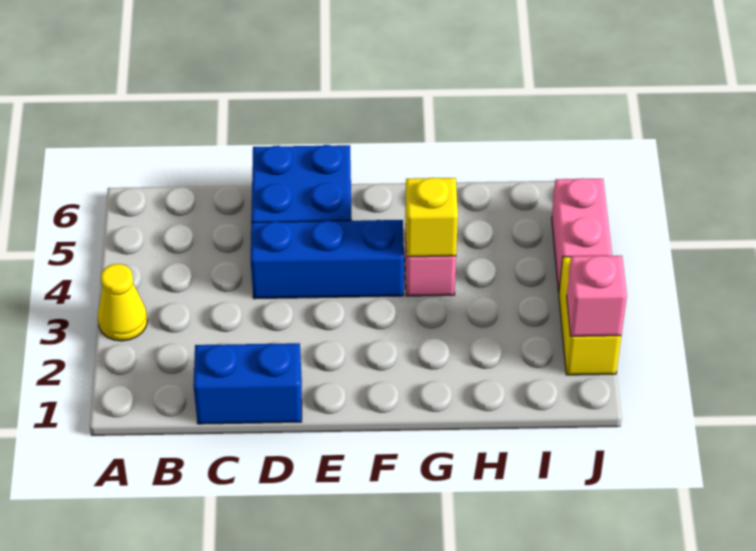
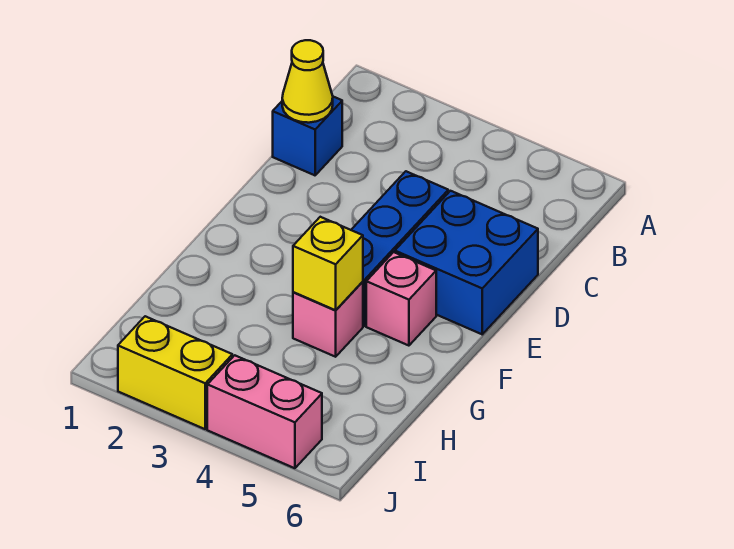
yellow cone A3 level 1 -> yellow cone C1 level 2
blue brick C1:D1 level 1 -> blue brick C1 level 1
pink brick J2 level 2 -> pink brick F5 level 1

